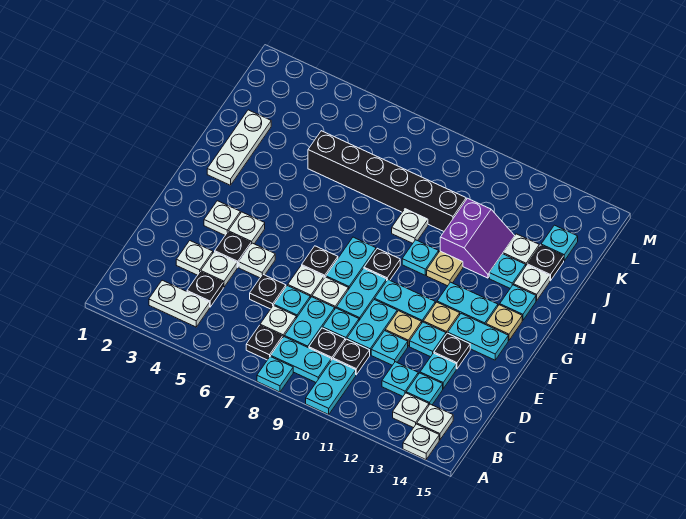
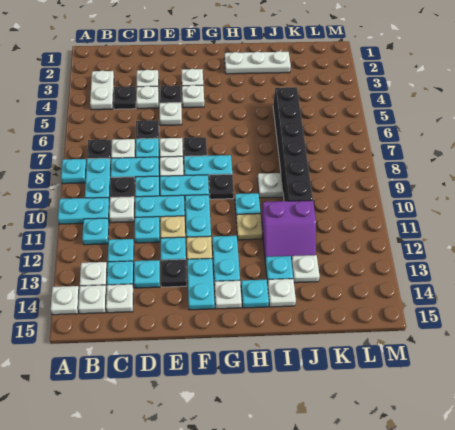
black plate C10 level 1 -> white plate C10 level 1
none -> white plate C14 level 1
tan plate G14 level 1 -> white plate G14 level 1
black plate J14 level 1 -> none
cyan plate K14 level 1 -> cyan plate B11 level 1

